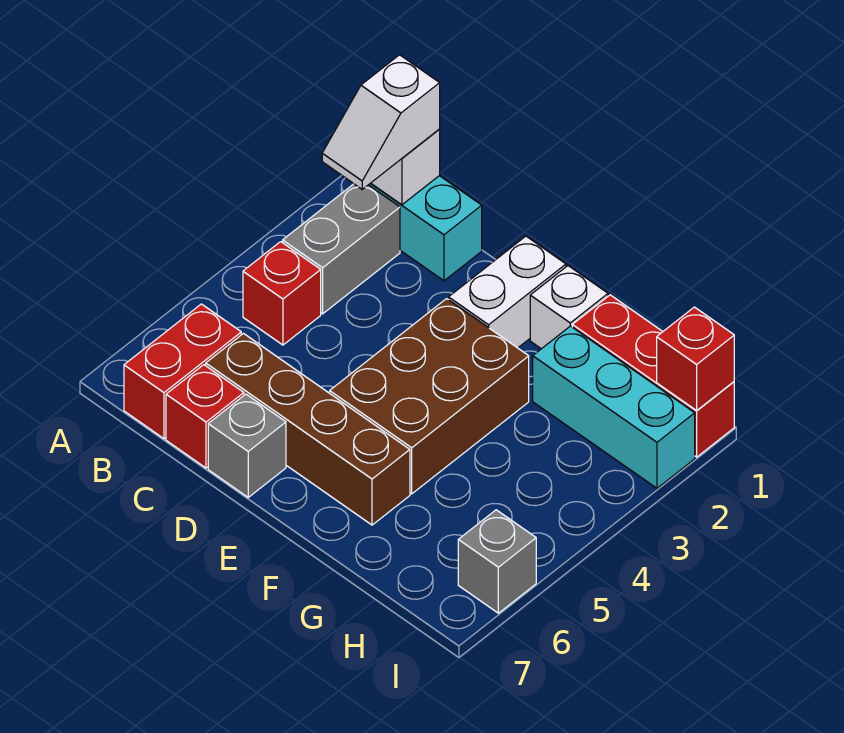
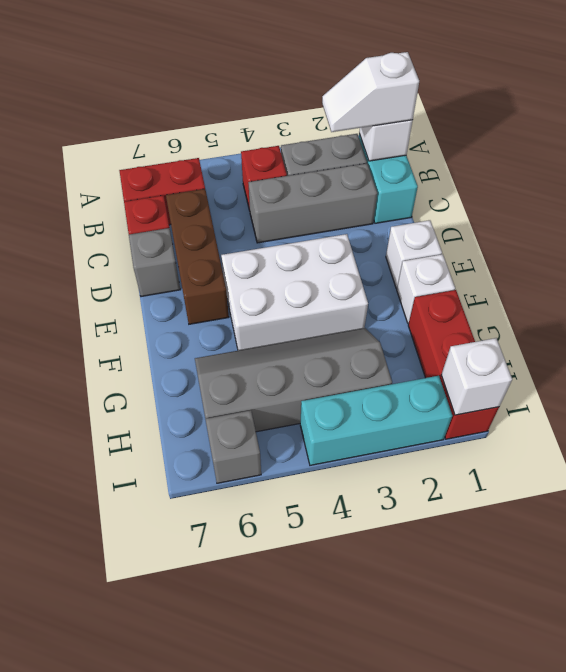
none -> grey brick C2:C4 level 1
brown brick C6:F6 level 1 -> brown brick C6:E6 level 1
white brick E1:E2 level 1 -> white brick E1 level 1
brown brick E3:F5 level 1 -> white brick E3:F5 level 1
cyan brick G2:I2 level 1 -> cyan brick I2:I4 level 1
none -> grey slope G3:H6 level 1 top H
red brick I1 level 2 -> white brick I1 level 2

